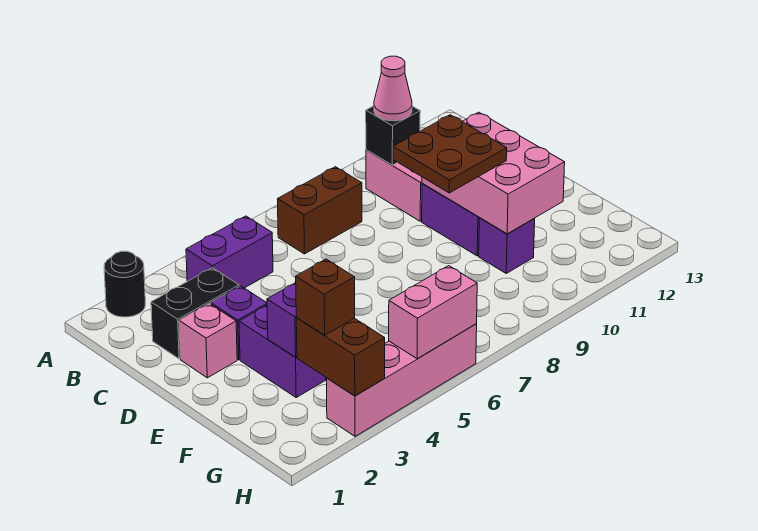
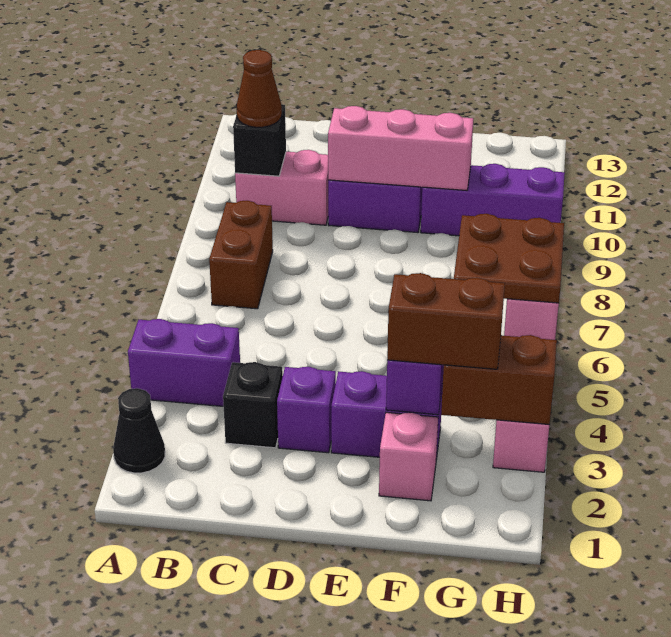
black round brick A2 level 1 -> black cone A2 level 1
purple brick B4:B5 level 1 -> purple brick A4:B4 level 1
pink cone B10 level 3 -> brown cone B10 level 3
black brick C2:C3 level 1 -> black brick C3 level 1
pink brick D2 level 1 -> pink brick F2 level 1
brown plate D9:E10 level 3 -> brown plate G5:H6 level 3
pink brick D10:F11 level 2 -> pink brick D10:F10 level 2
purple brick F10 level 1 -> purple brick F10:H10 level 1
brown brick G3 level 3 -> brown brick F3:G3 level 3

